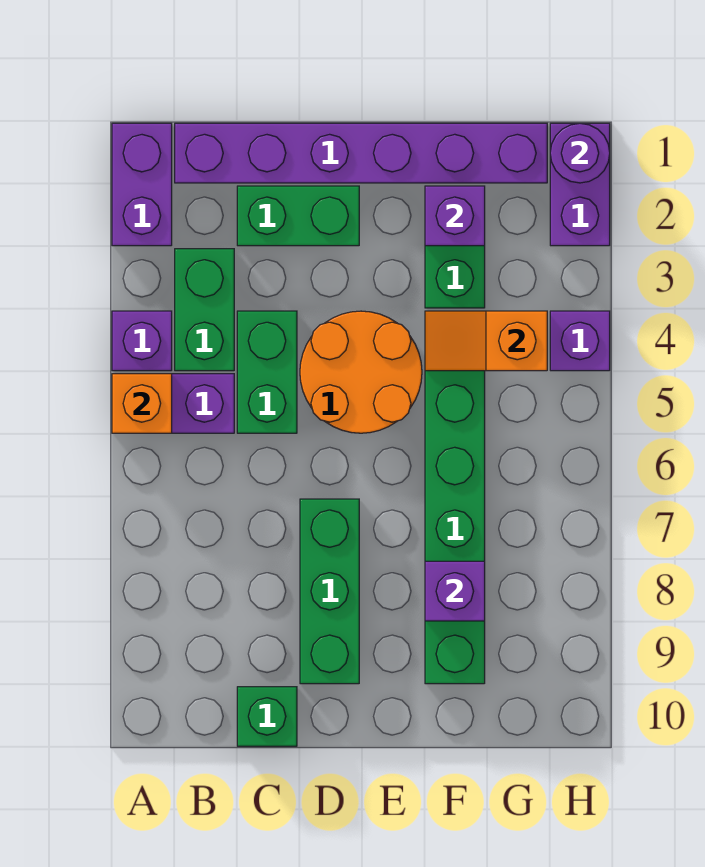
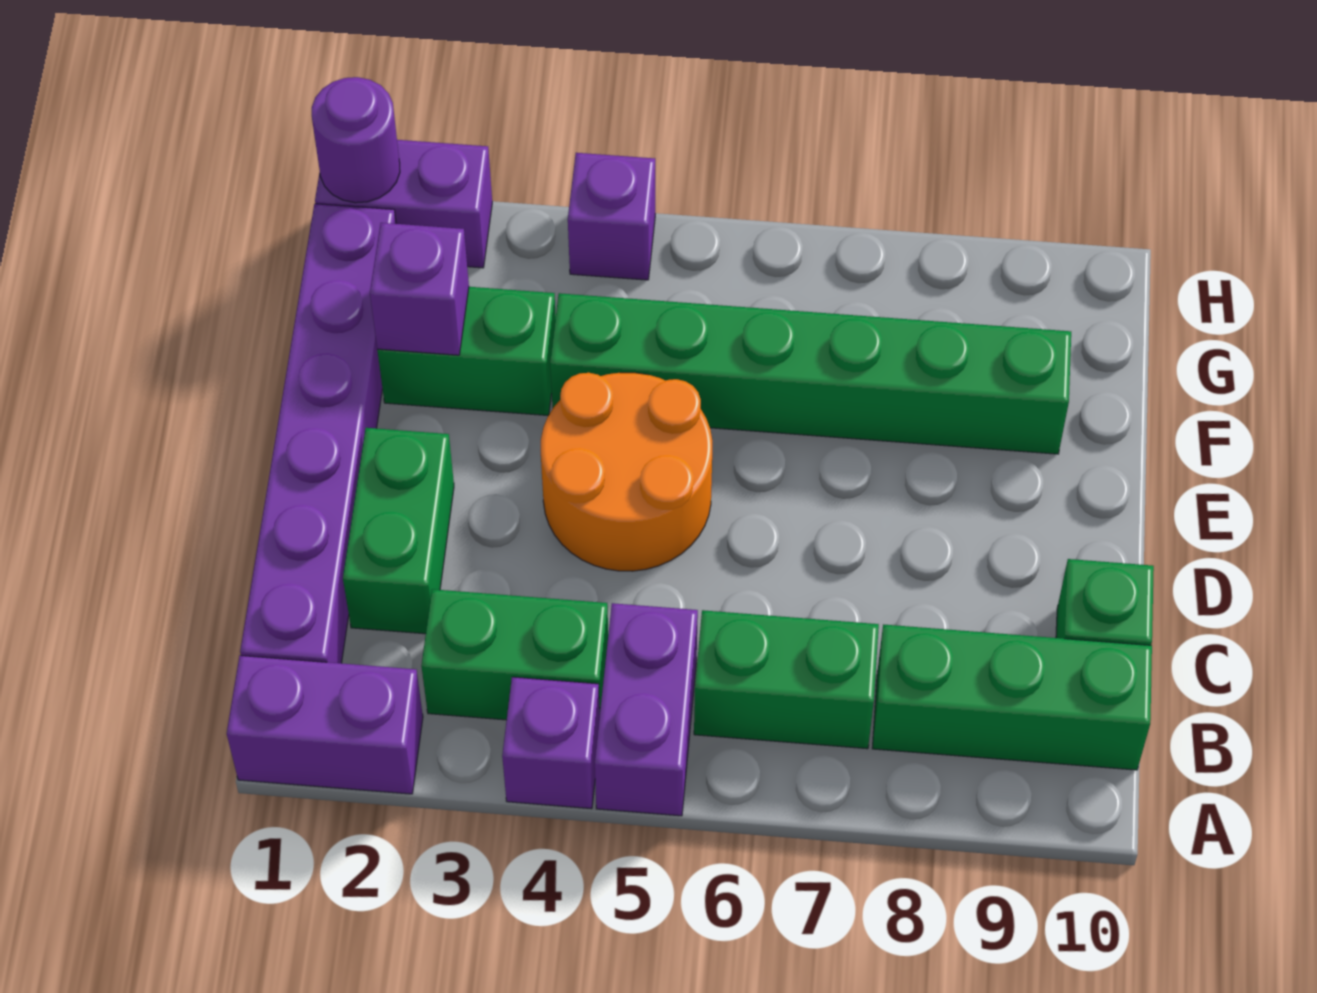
orange brick A5 level 2 -> none
green brick C4:C5 level 1 -> green brick B6:B7 level 1
green brick D7:D9 level 1 -> green brick B8:B10 level 1
orange slope F4:G4 level 2 top G -> none
purple brick F8 level 2 -> none

